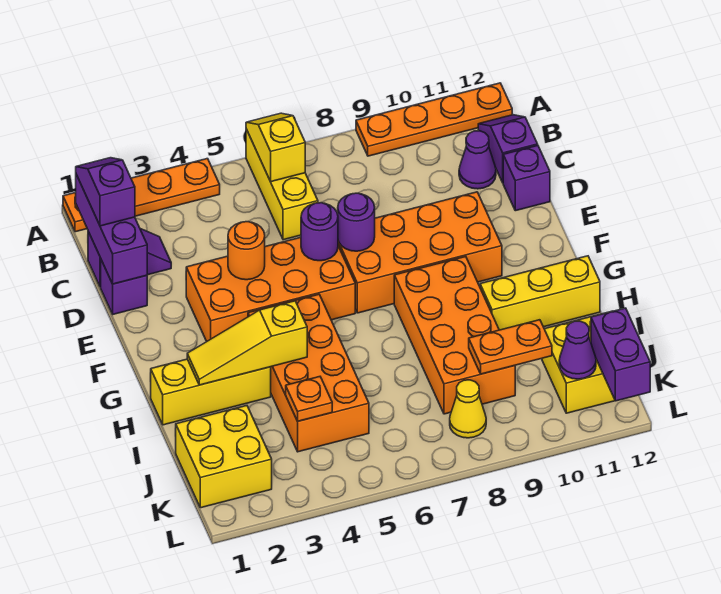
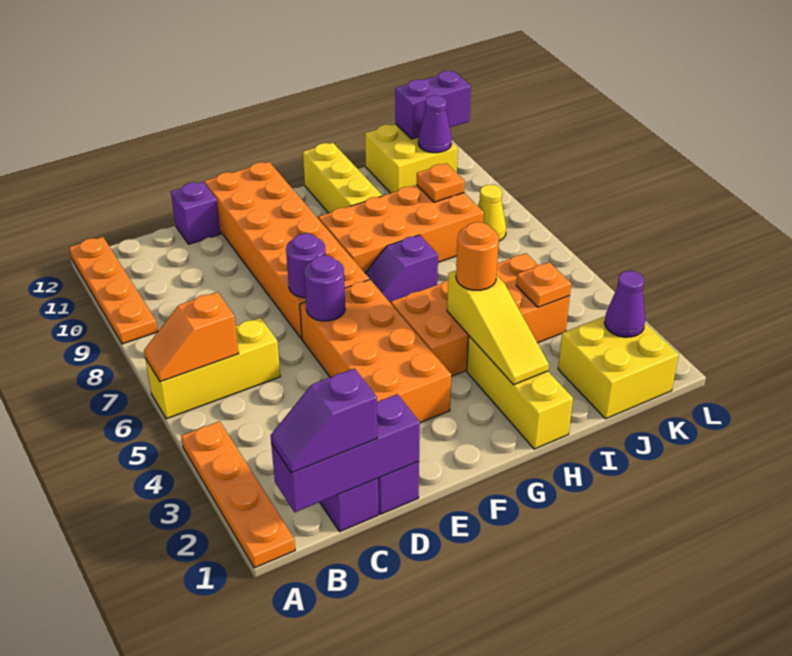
yellow slope A6:B6 level 2 top B -> orange slope A6:B6 level 2 top B
purple slope B12:C12 level 1 top C -> purple slope G7:H7 level 1 top H
purple cone C11 level 1 -> purple cone K2 level 2
orange round brick E4 level 2 -> orange round brick H4 level 3
orange brick E7:F10 level 1 -> orange brick E7:F12 level 1
orange plate J9:J10 level 2 -> orange plate J9 level 2

